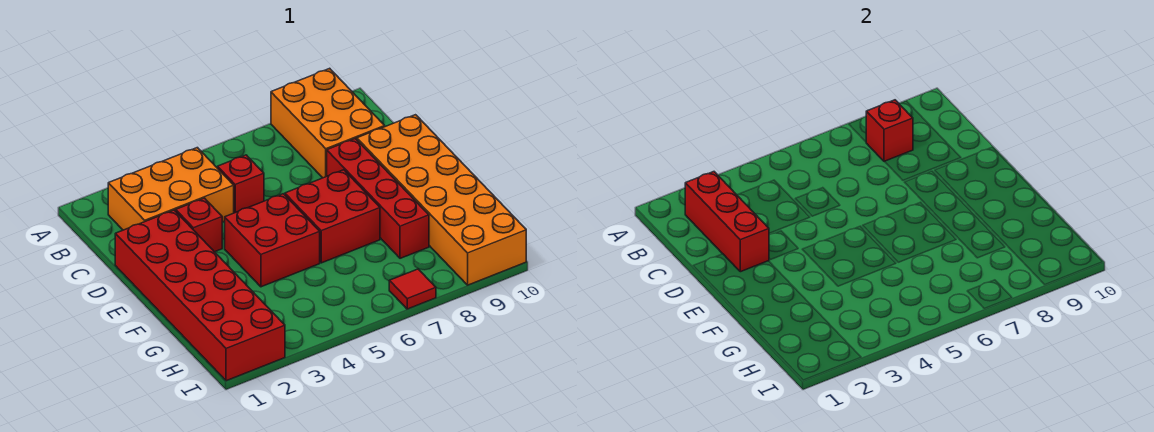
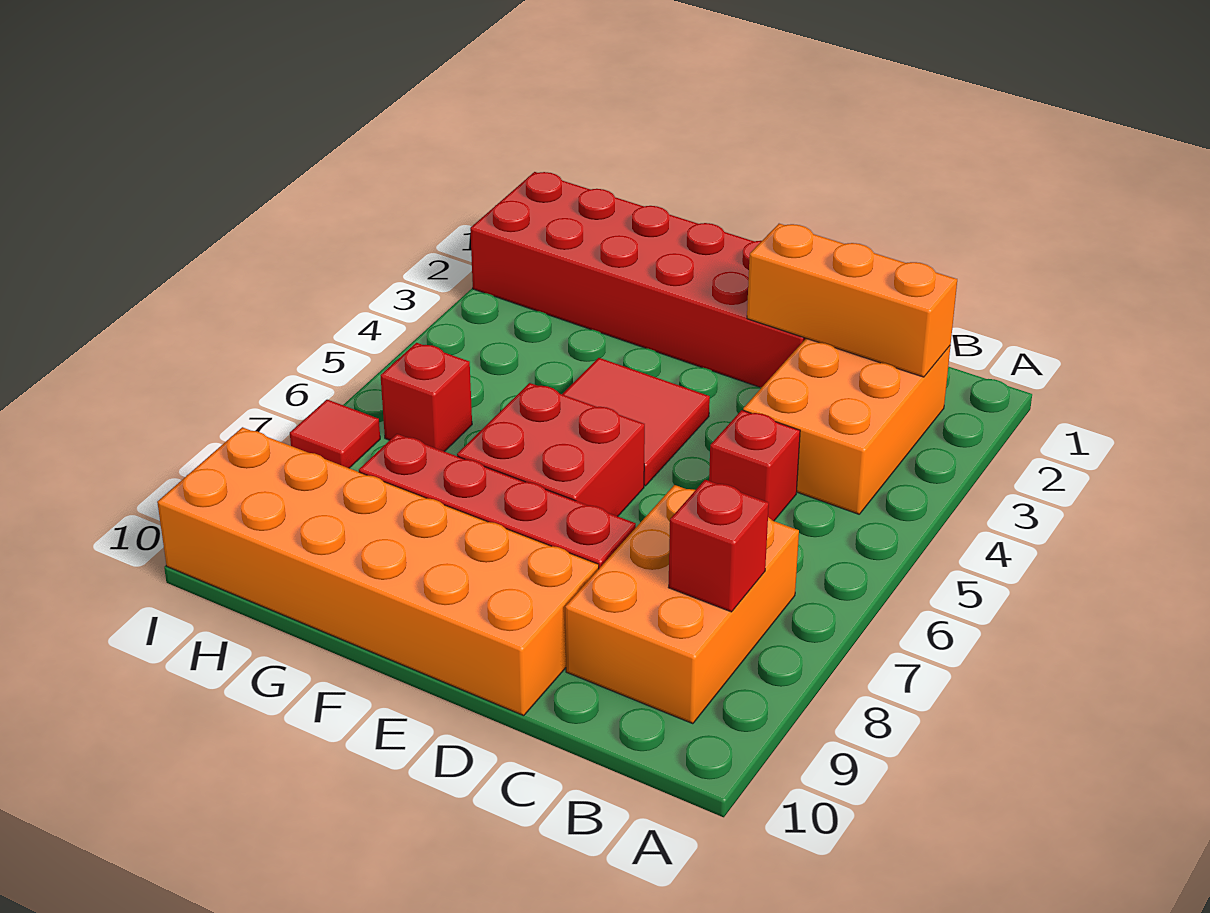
orange brick A8:C9 level 1 -> orange brick B7:C9 level 1
red brick B2:D2 level 2 -> orange brick B2:D2 level 2
red brick D3 level 1 -> red brick H6 level 1
red brick E4:F5 level 1 -> red tile E4:F5 level 1

